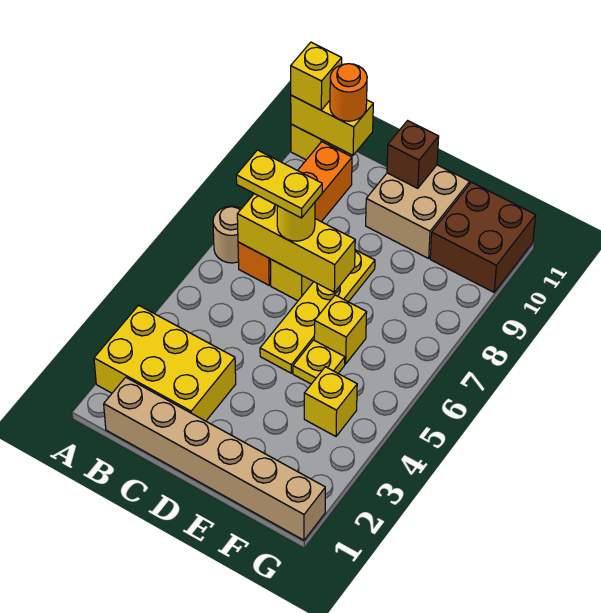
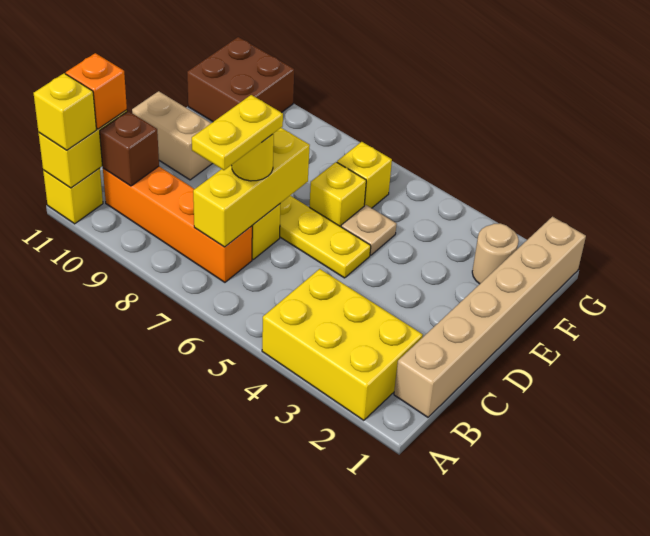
yellow brick A2:C3 level 1 -> yellow brick A2:B4 level 1
tan round brick A7 level 1 -> tan round brick F2 level 1
orange round brick B11 level 3 -> orange brick B11 level 3
tan brick D10:E11 level 1 -> tan brick D10:D11 level 1
brown brick D11 level 2 -> brown brick B10 level 2
yellow plate E5 level 1 -> tan plate E5 level 1
yellow brick F4 level 1 -> yellow brick F6 level 1

